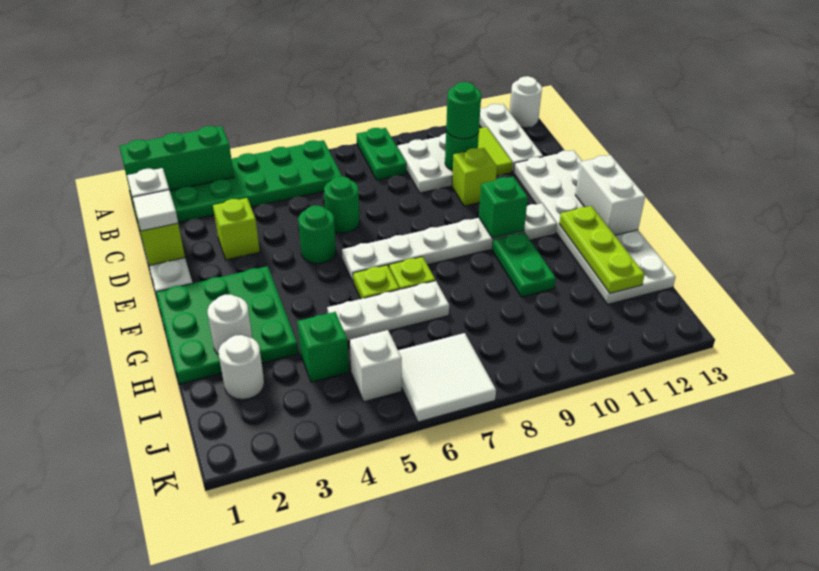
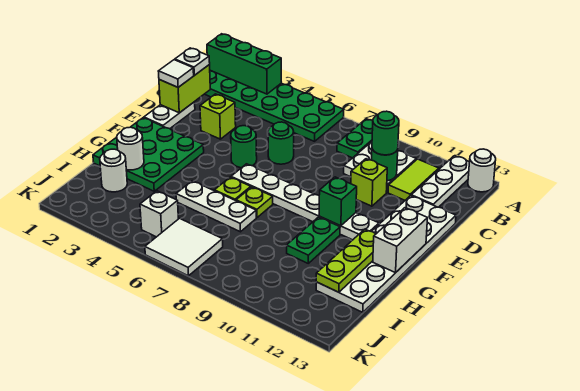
green brick I4 level 1 -> none

